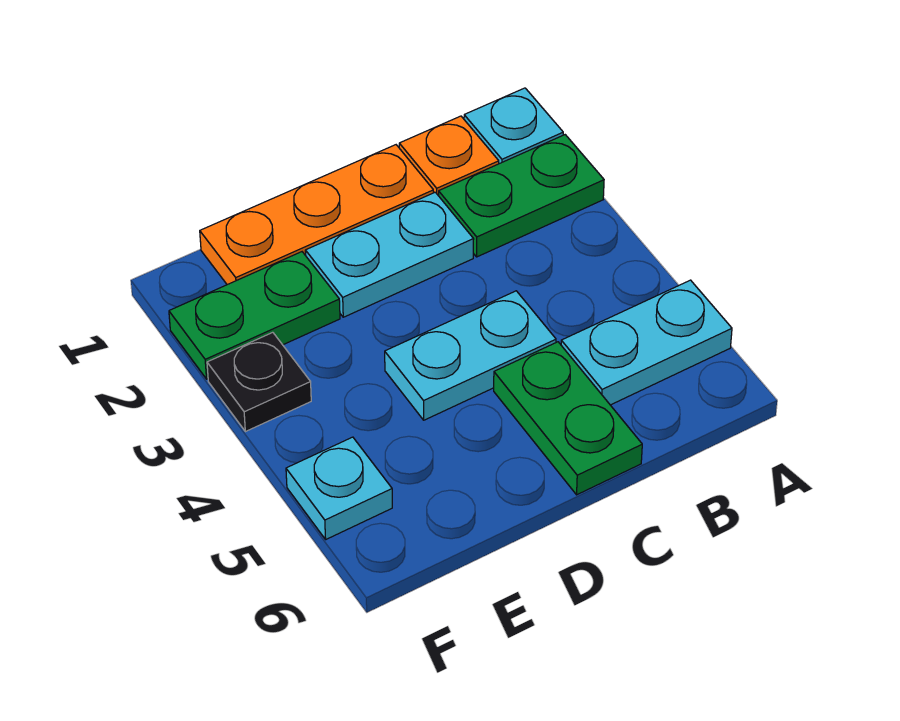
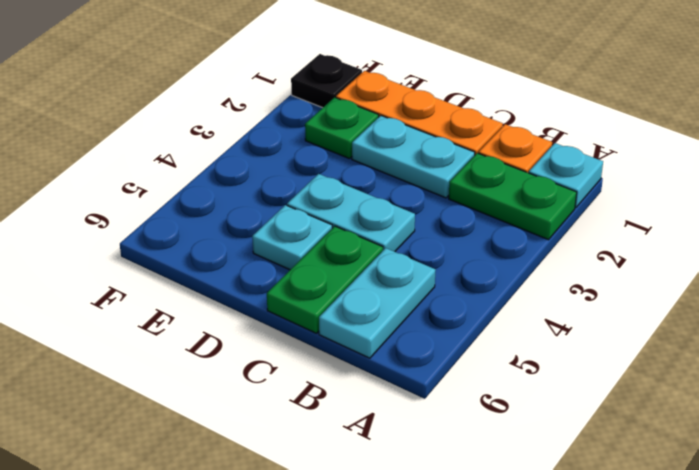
cyan plate A5:B5 level 1 -> cyan plate B5:B6 level 1
green plate E2:F2 level 1 -> green plate E2 level 1
black plate F3 level 1 -> black plate F1 level 1
cyan plate F5 level 1 -> cyan plate D5 level 1

